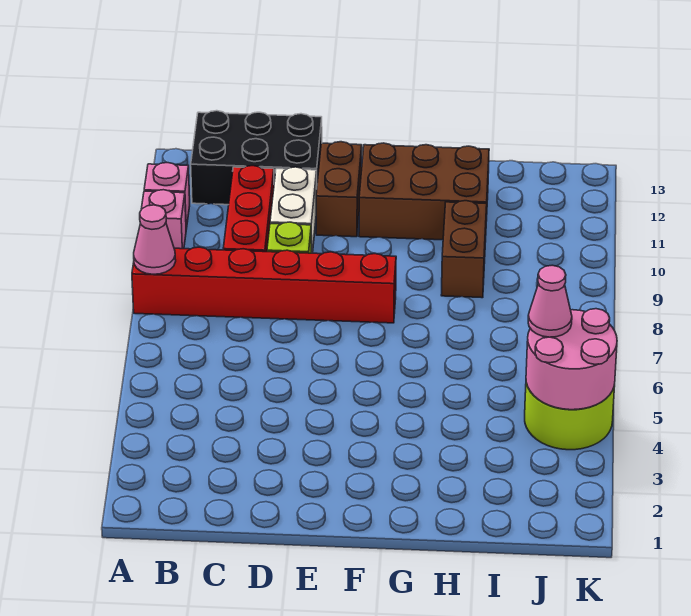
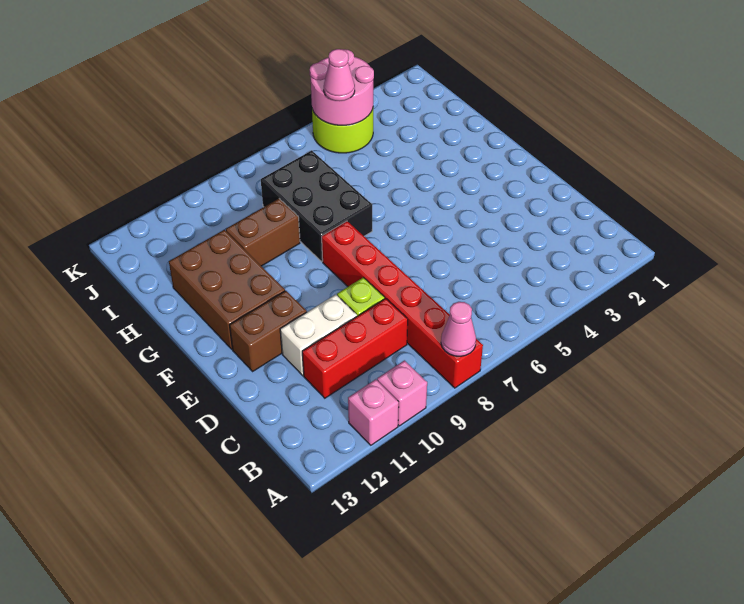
black brick B12:D13 level 1 -> black brick G7:I8 level 1

